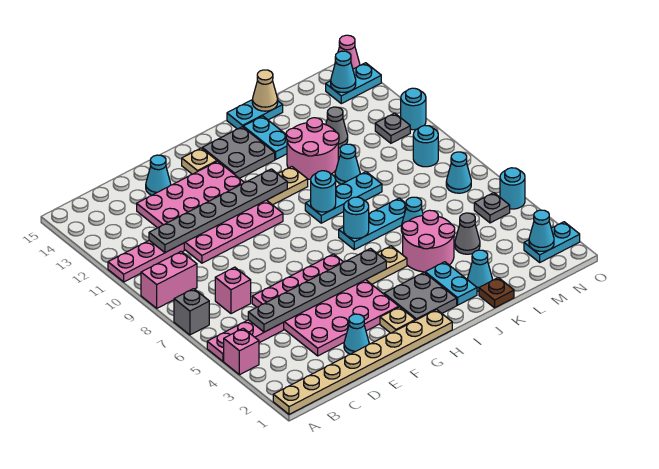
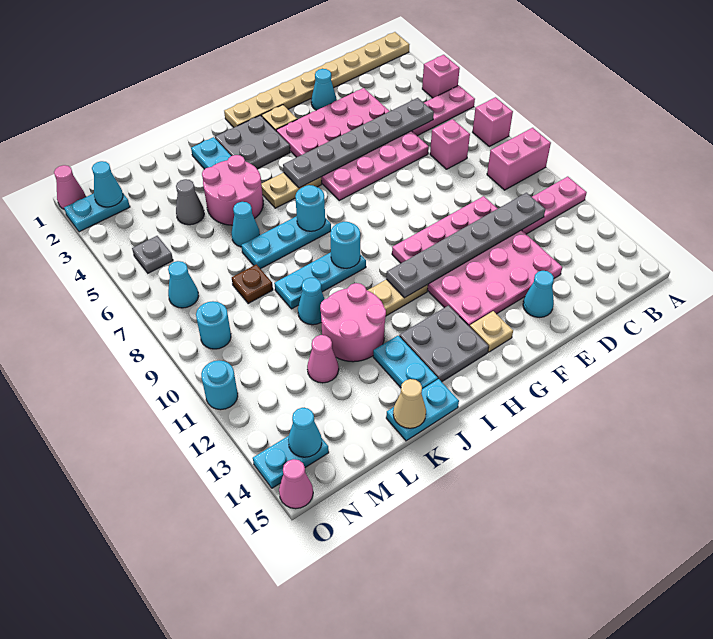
grey brick A7 level 1 -> pink brick A7 level 1
brown plate K1 level 1 -> brown plate L8 level 1
cyan cone K2 level 1 -> none
grey cone L12 level 1 -> pink cone L12 level 1
grey plate N11 level 1 -> none
none -> pink cone O1 level 1
cyan round brick O5 level 1 -> none

